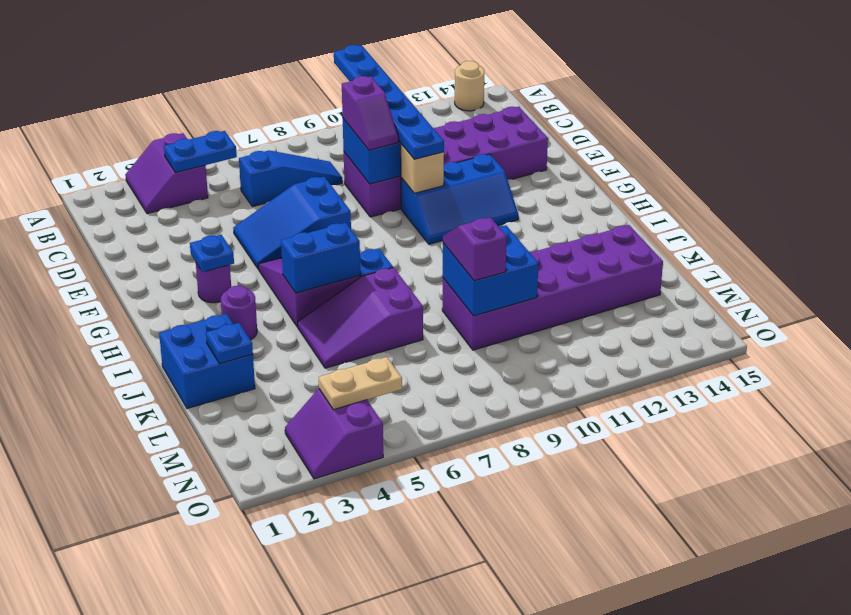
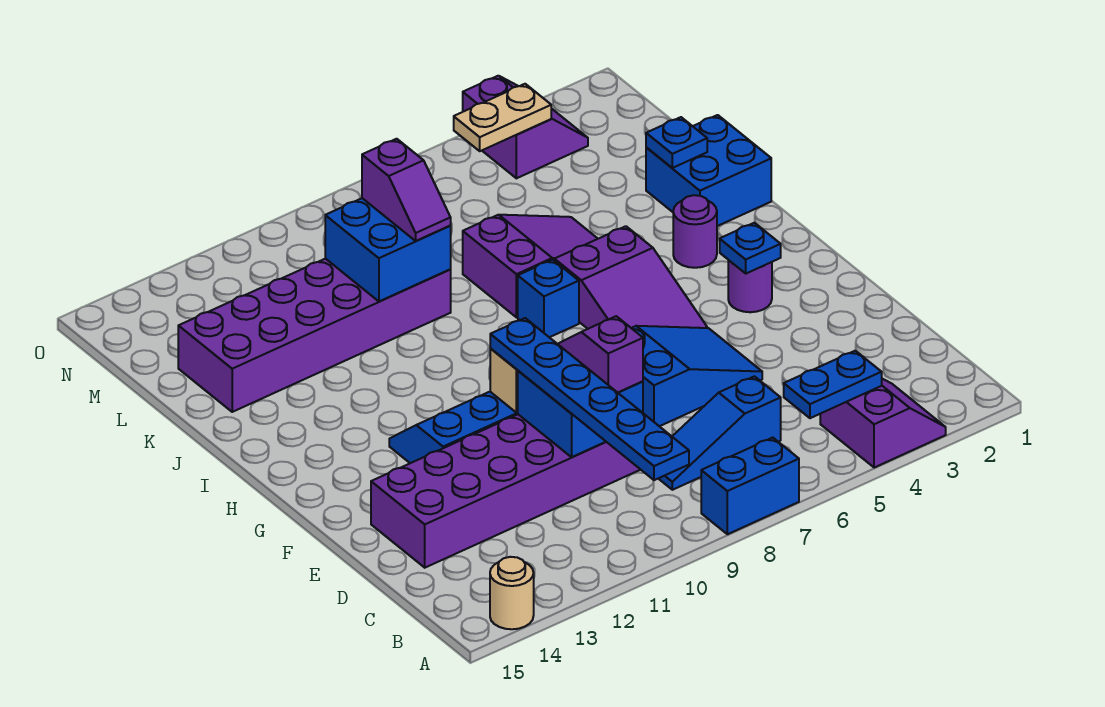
blue brick I5:I6 level 2 -> blue brick A7:A8 level 1

